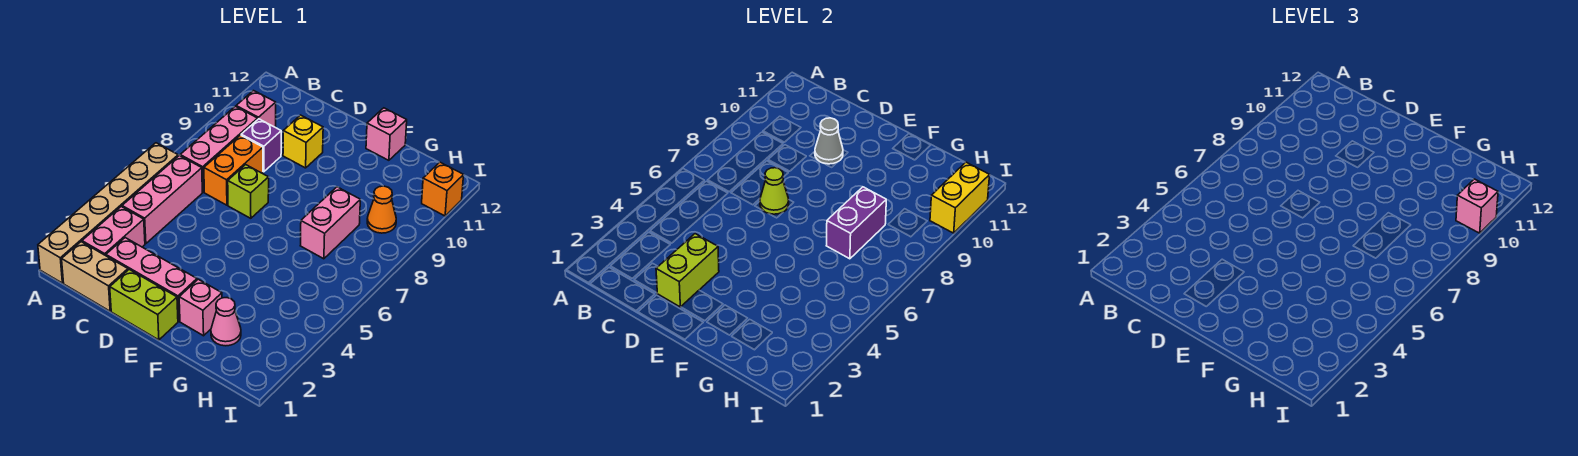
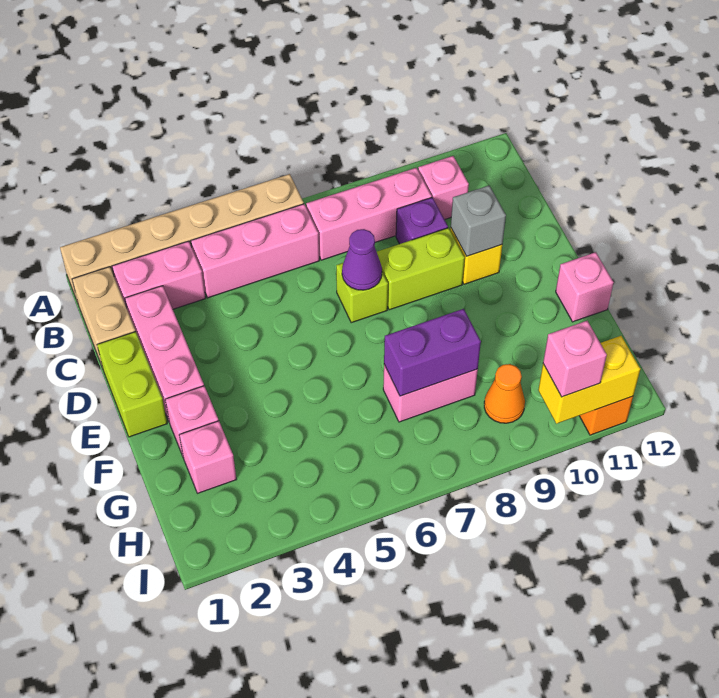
orange brick C7:C8 level 1 -> none
lime brick D2:D3 level 2 -> lime brick D8:D9 level 1
lime cone D7 level 2 -> purple cone D7 level 2
grey cone D10 level 2 -> grey brick D10 level 2
pink cone G2 level 1 -> pink brick G2 level 1

